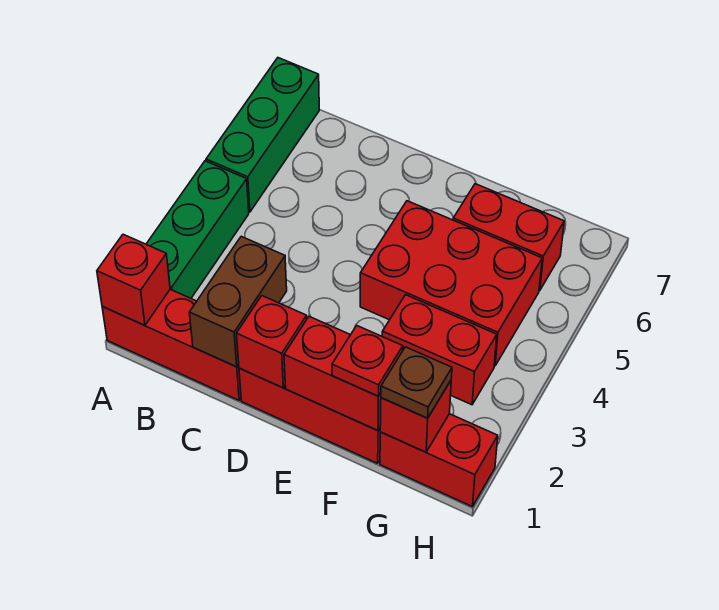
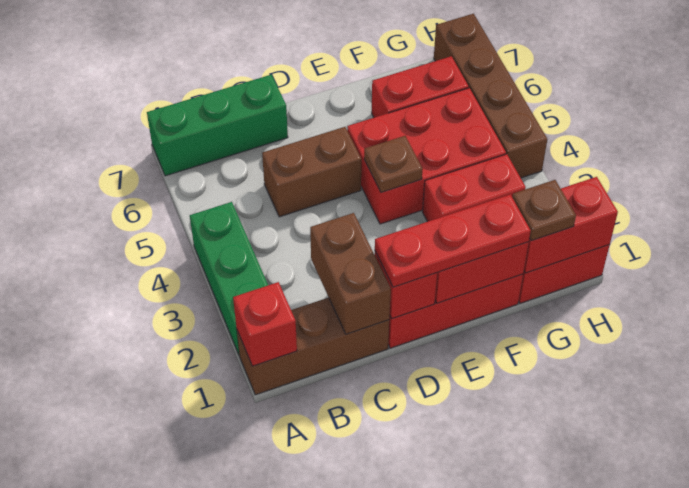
red brick A1:C1 level 1 -> brown brick A1:C1 level 1
green brick A5:A7 level 1 -> green brick A7:C7 level 1
none -> brown brick C5:D5 level 1
none -> brown plate E4 level 2
red plate F1 level 3 -> red plate D1:F1 level 3
red brick G1 level 2 -> red brick G1:H1 level 2
none -> brown brick H4:H7 level 1

